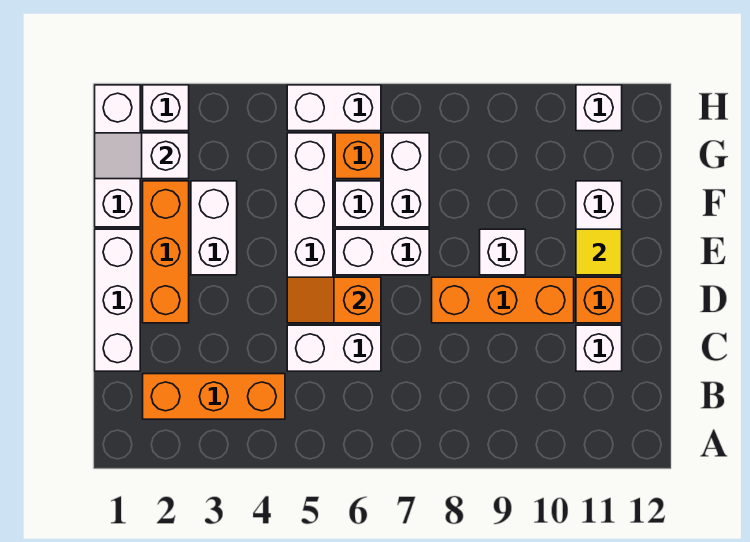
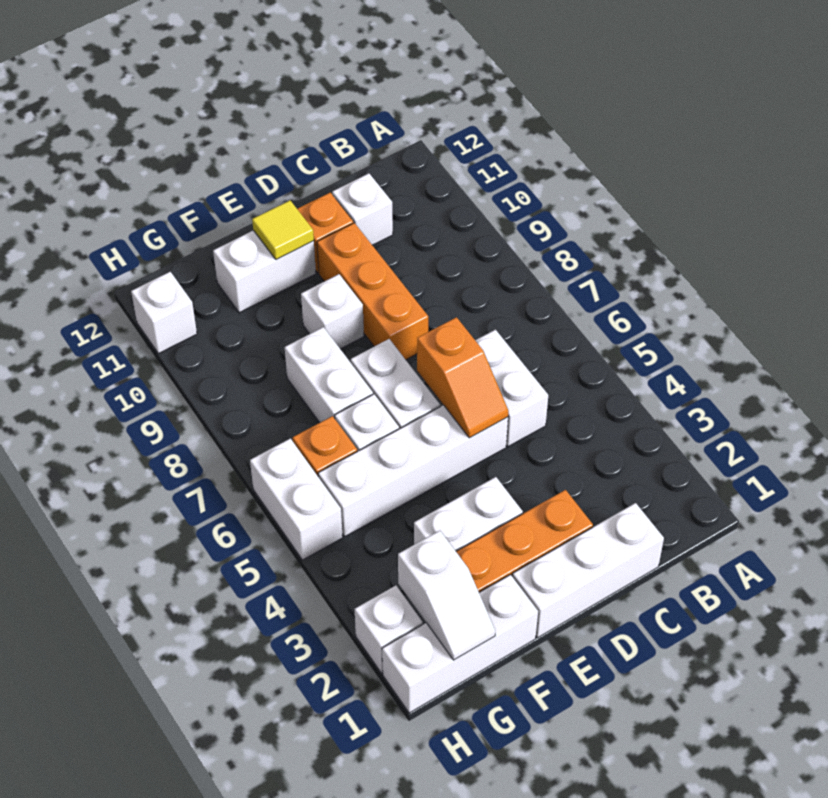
orange brick B2:B4 level 1 -> none
white brick F7:G7 level 1 -> white brick F7:F8 level 1

